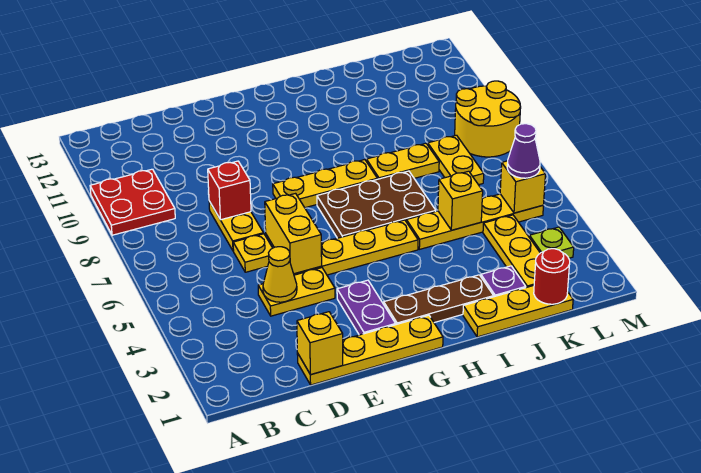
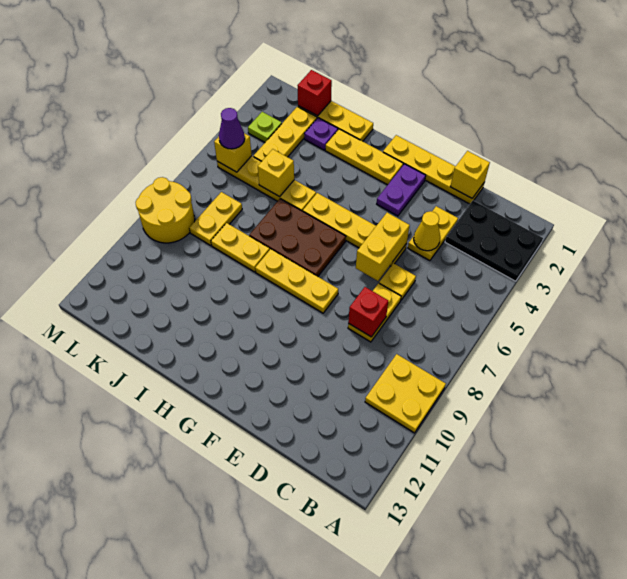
none -> black plate A2:C3 level 1
red plate A9:B10 level 1 -> yellow plate A9:B10 level 1
yellow plate D4:E4 level 1 -> yellow plate D3:D4 level 1
brown plate G2:I2 level 1 -> yellow plate G2:I2 level 1
red round brick K1 level 2 -> red brick K1 level 2

